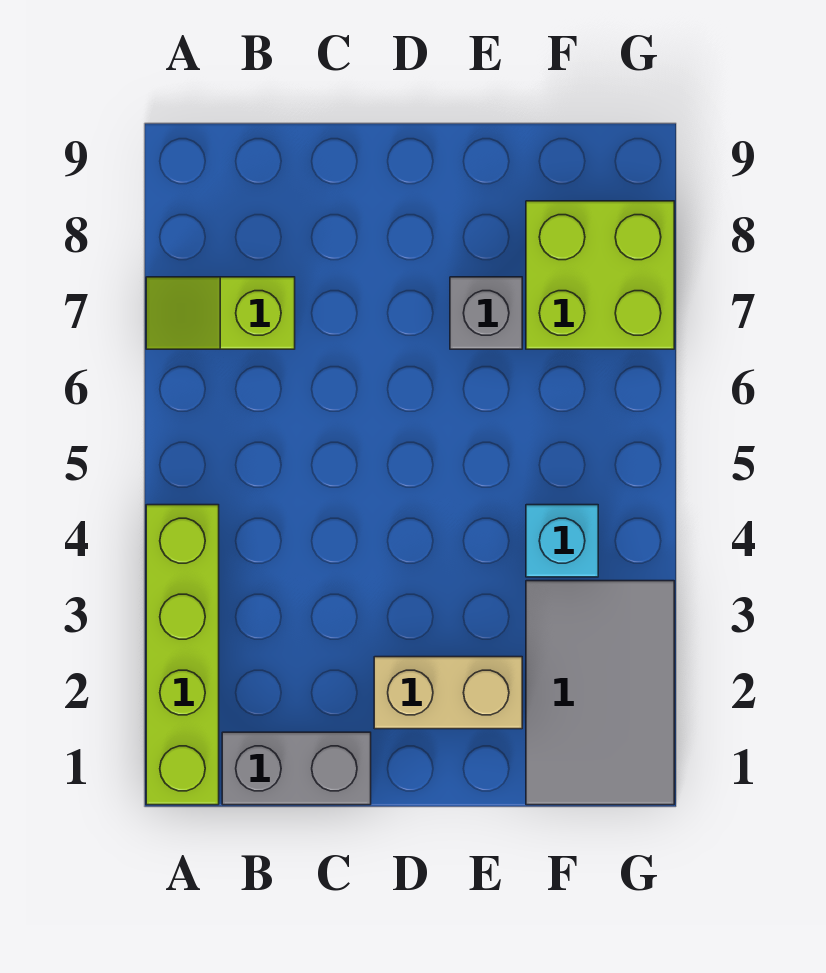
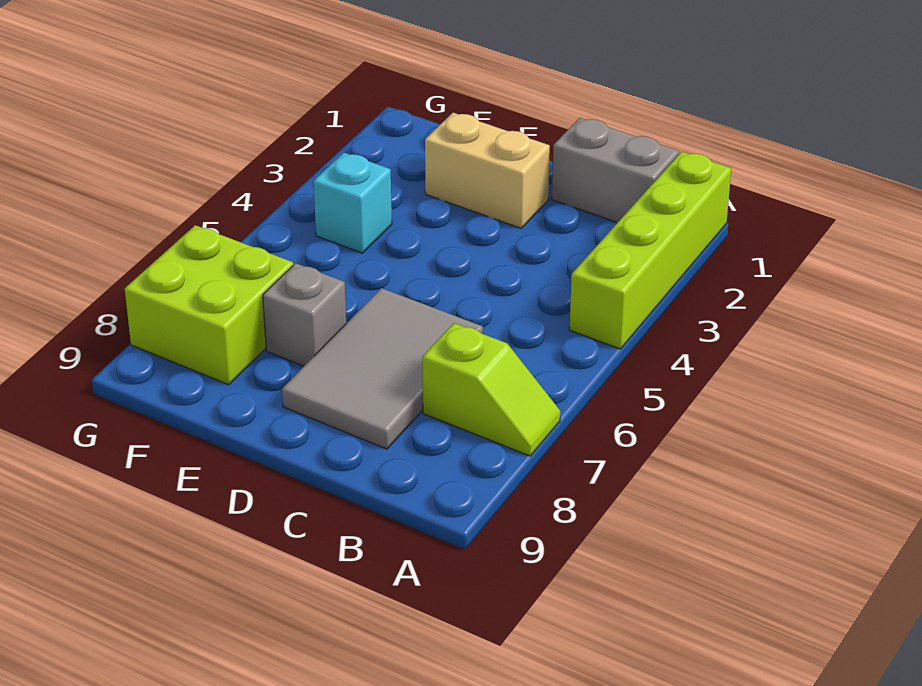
grey tile F1:G3 level 1 -> grey tile C6:D8 level 1

